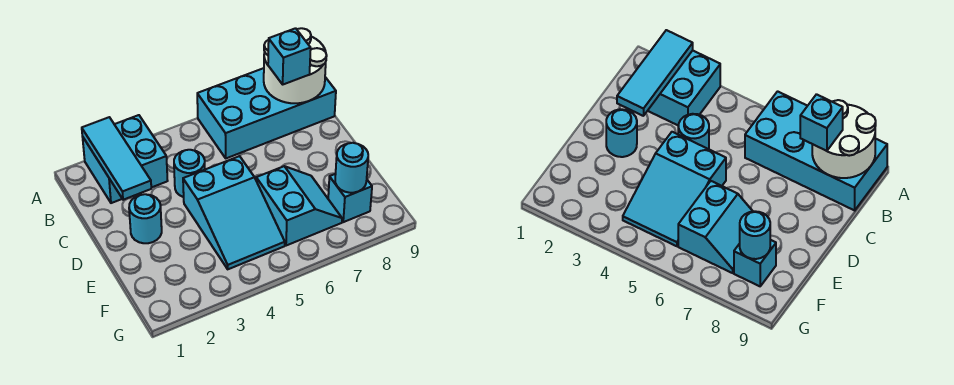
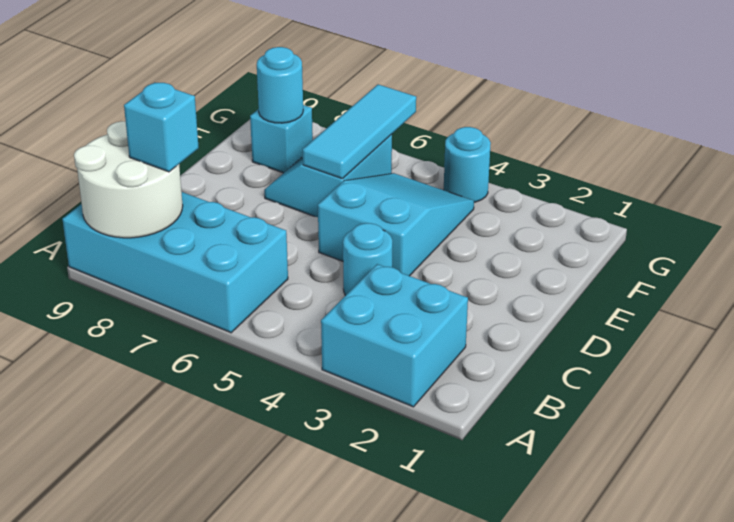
cyan tile A2:C2 level 2 -> cyan tile E6:G6 level 2
cyan round brick D2 level 1 -> cyan round brick G4 level 1

